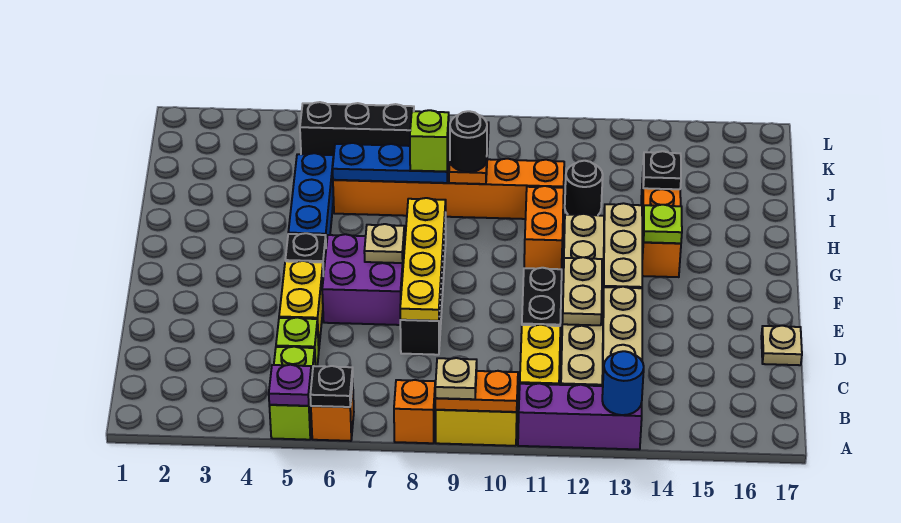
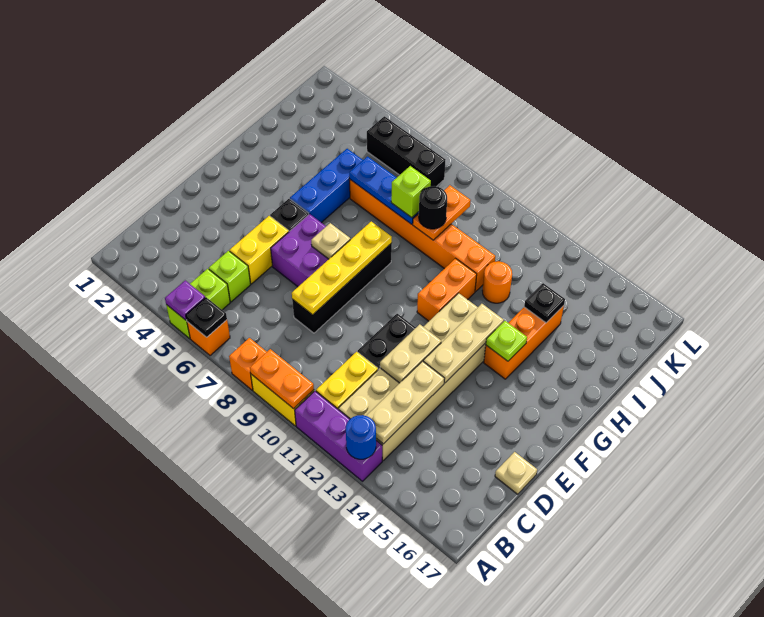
tan plate A9 level 3 -> none
black round brick I12 level 1 -> orange round brick I12 level 1

